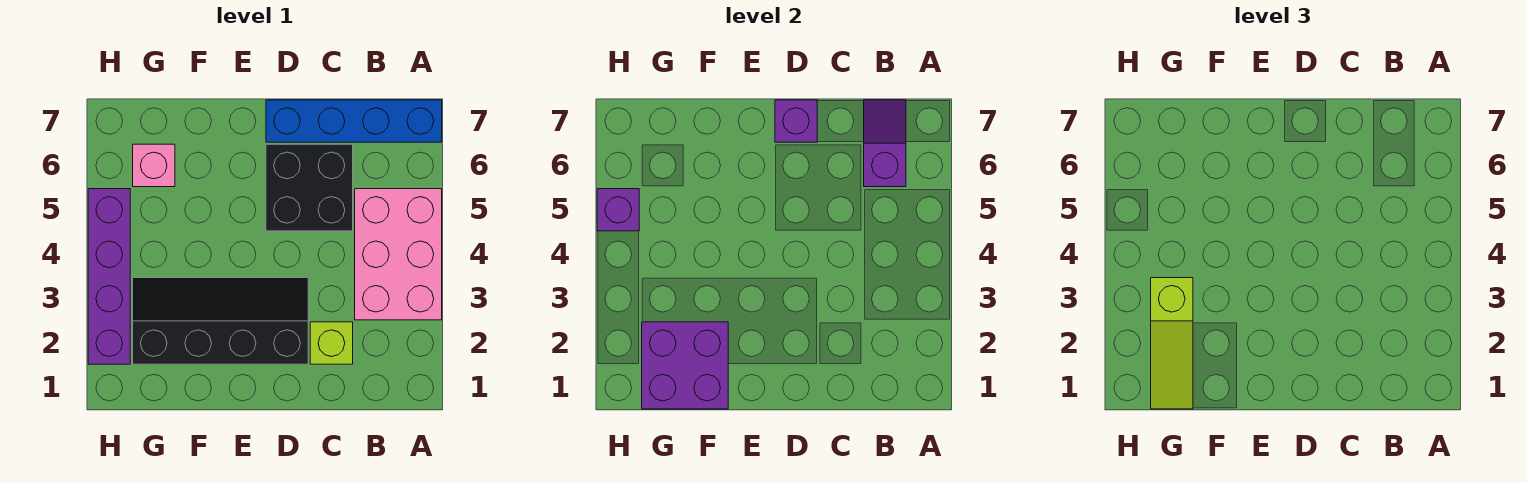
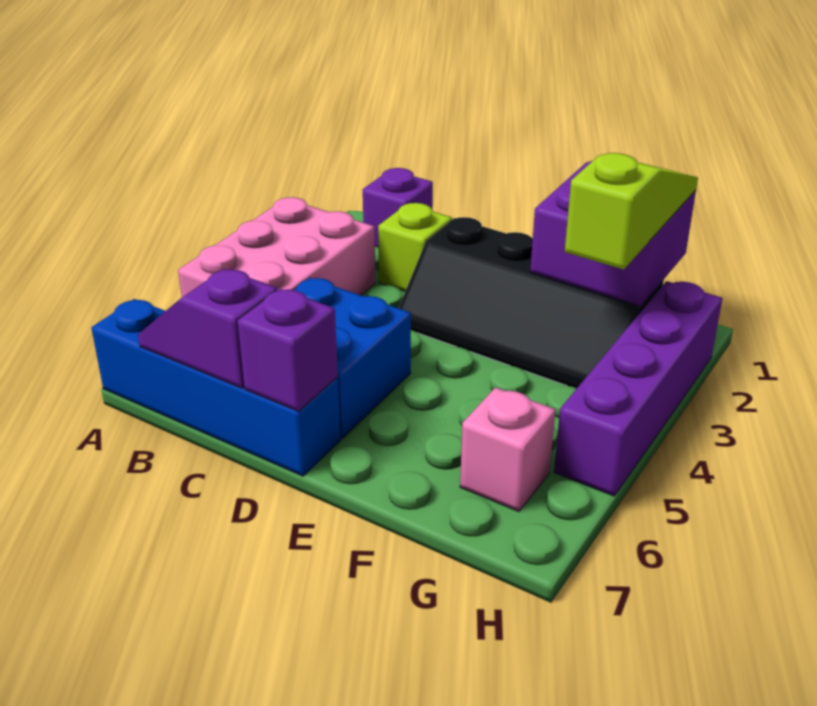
purple slope B6:B7 level 2 top 6 -> purple slope B7:C7 level 2 top C
black brick C5:D6 level 1 -> blue brick C5:D6 level 1
purple brick H5 level 2 -> purple brick B1 level 1

